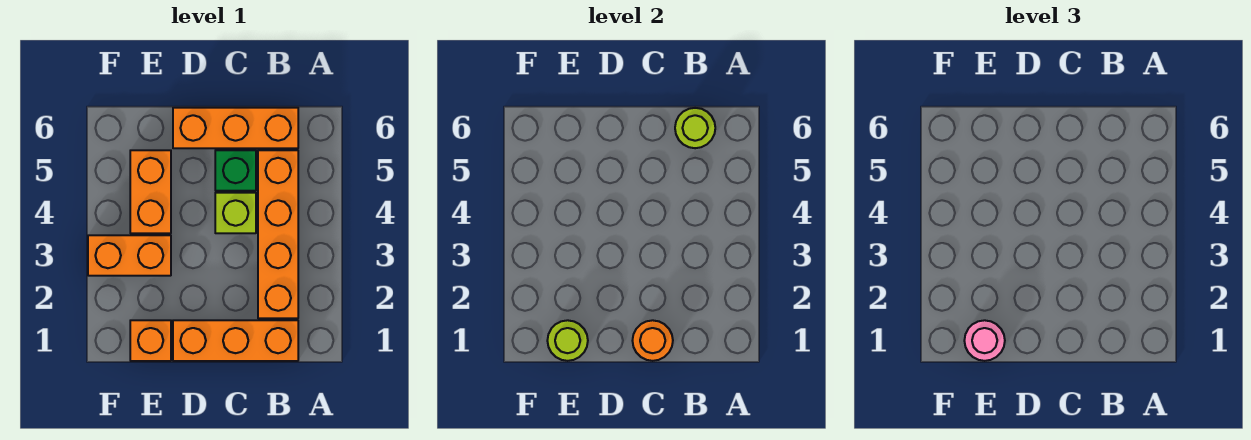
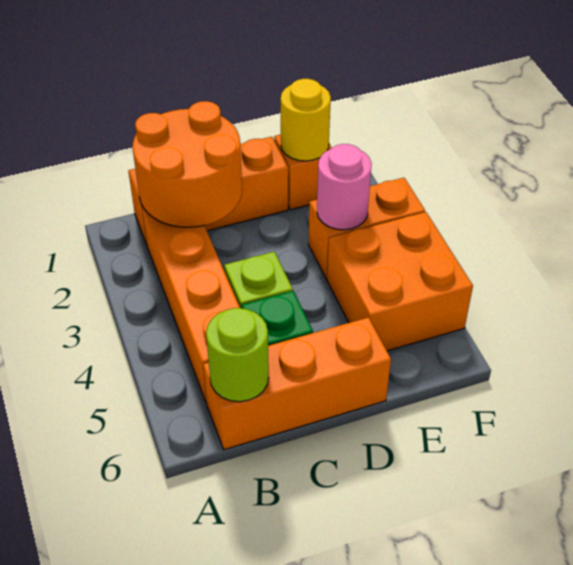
orange round brick C1 level 2 -> orange round brick B1:C2 level 2
lime round brick E1 level 2 -> yellow round brick E1 level 2
pink round brick E1 level 3 -> pink round brick E3 level 2
orange brick E4:E5 level 1 -> orange brick E4:F5 level 1

